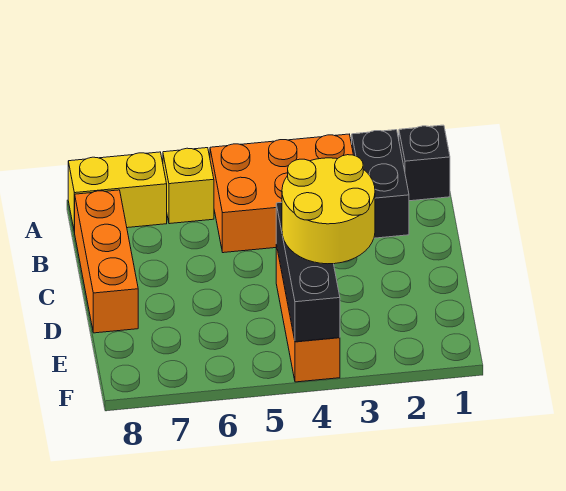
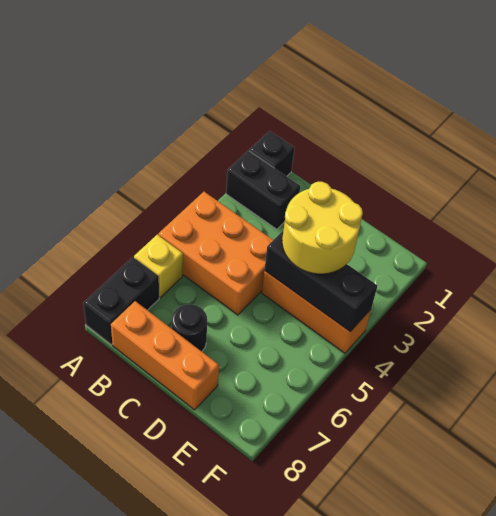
orange brick A3:B5 level 1 -> orange brick A4:C5 level 1
yellow brick A7:A8 level 1 -> black brick A7:A8 level 1
none -> black round brick C7 level 1

